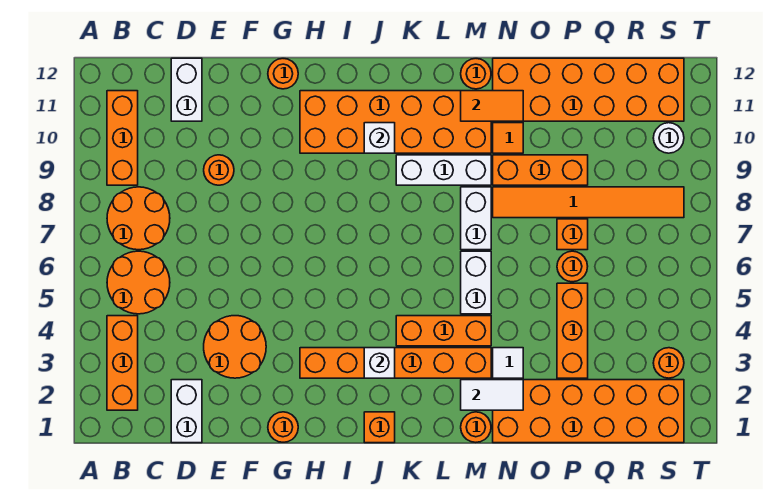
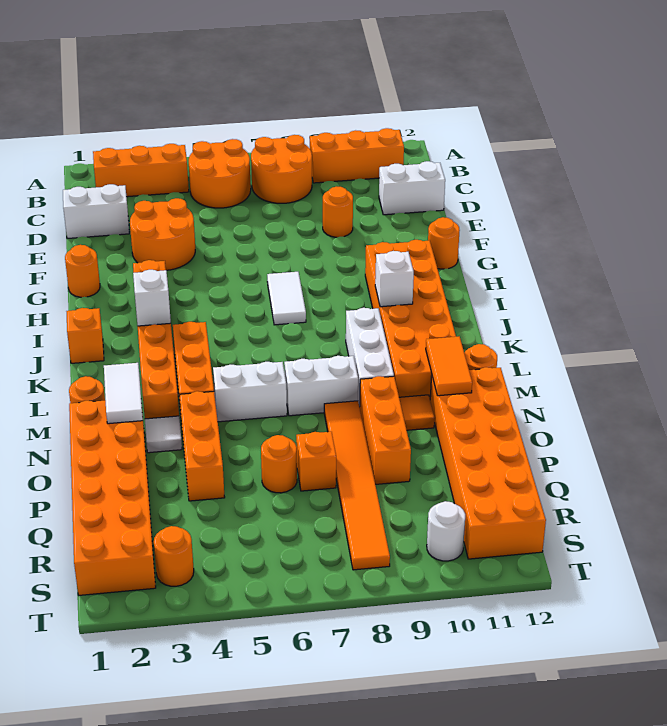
none -> white tile H7:I7 level 1
orange brick P3:P5 level 1 -> orange brick N4:P4 level 1

